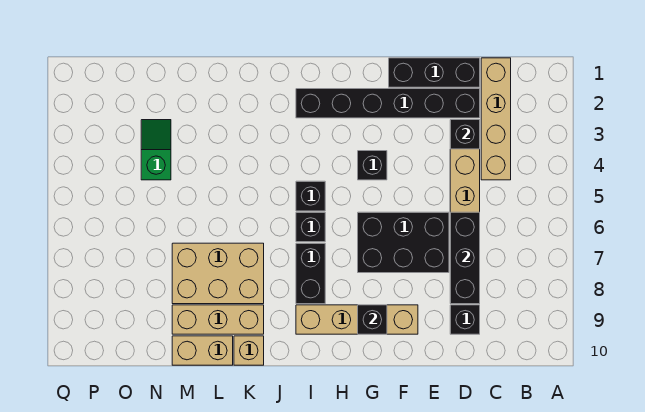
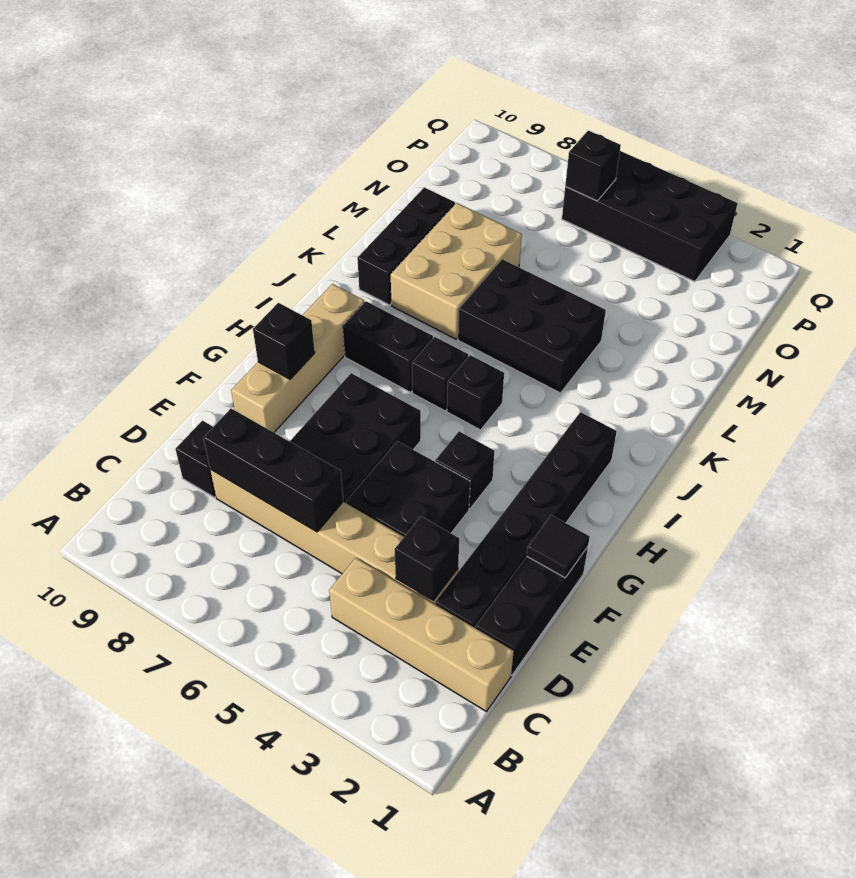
none -> black brick E4:F5 level 1
none -> black tile F1 level 2
none -> black brick K4:L6 level 1
tan brick K9:M9 level 1 -> black brick K9:M9 level 1
tan brick K10 level 1 -> none
tan brick L10:M10 level 1 -> none
green slope N3:N4 level 1 top 4 -> none
none -> black brick P3:Q6 level 1
none -> black brick P6 level 2

